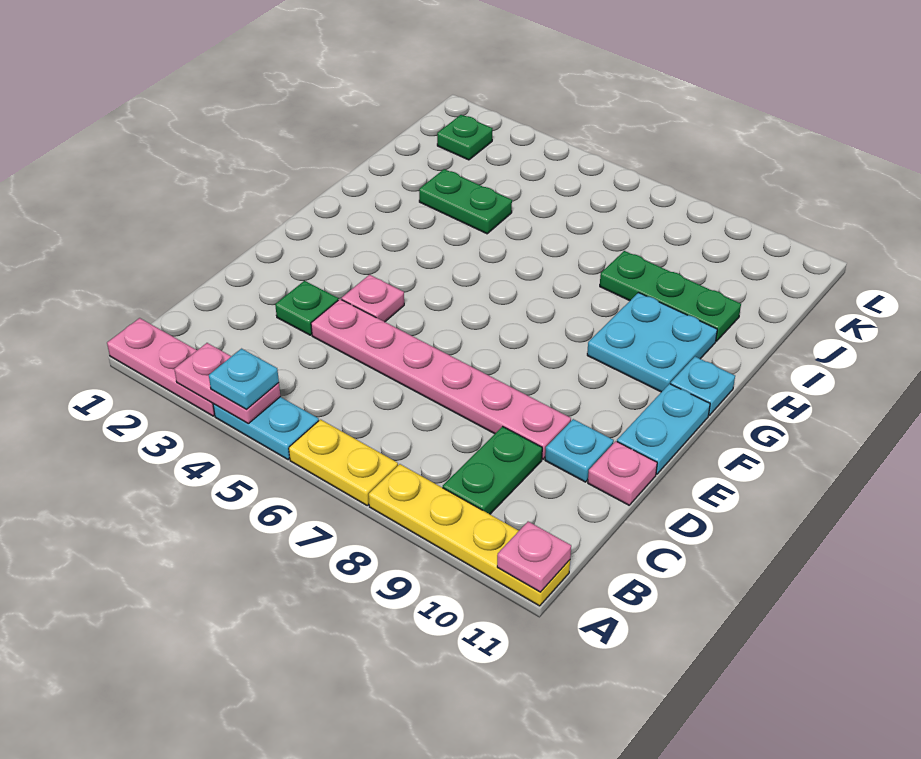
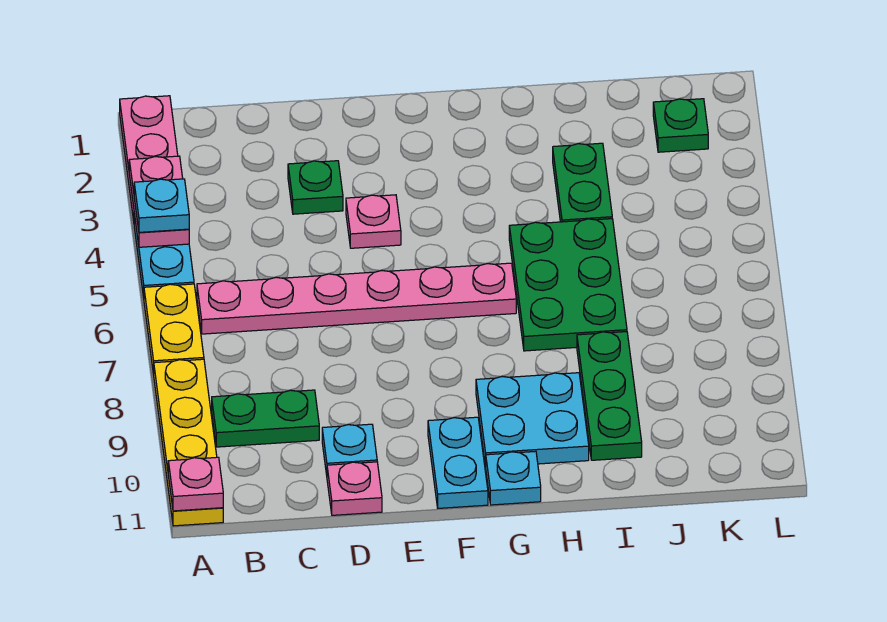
pink plate D4:D9 level 1 -> pink plate B6:G6 level 1
cyan plate E11:F11 level 1 -> cyan plate F10:F11 level 1
none -> green plate H5:I7 level 1

